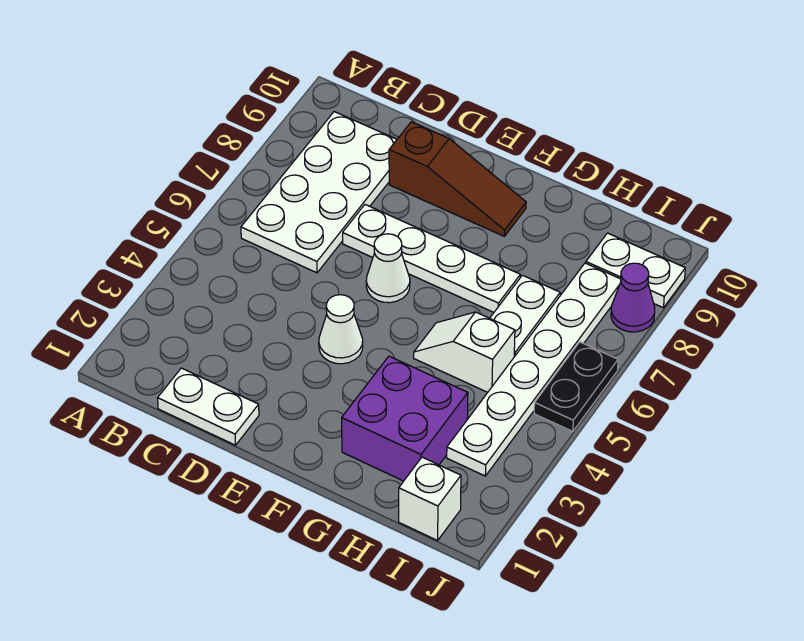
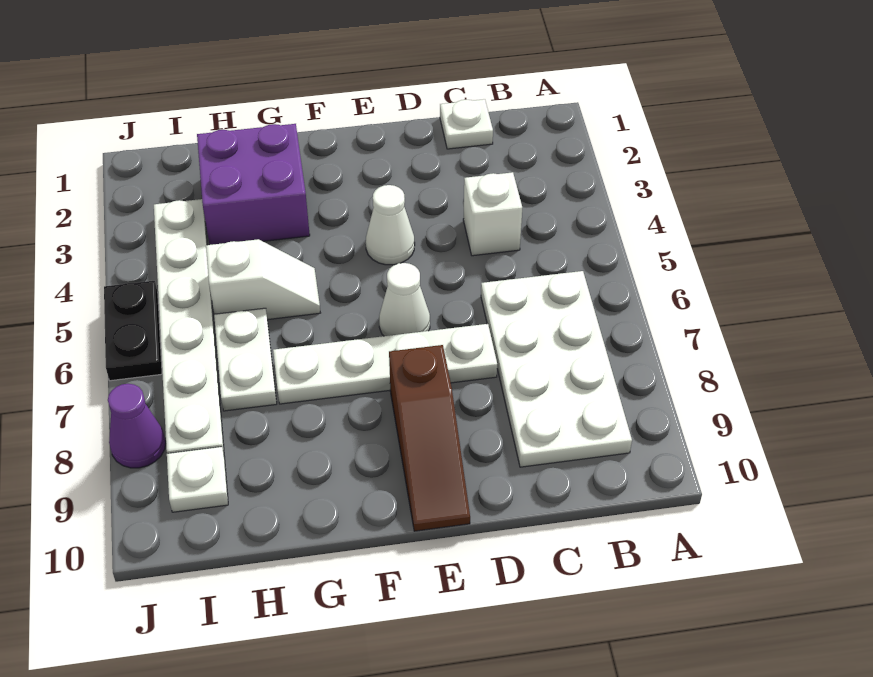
white plate C1:D1 level 1 -> white plate C1 level 1
brown slope D9:F9 level 1 top D -> brown slope E8:E10 level 1 top 8
white brick I1 level 1 -> white brick C4 level 1
white plate I9:J9 level 1 -> white plate I9 level 1

